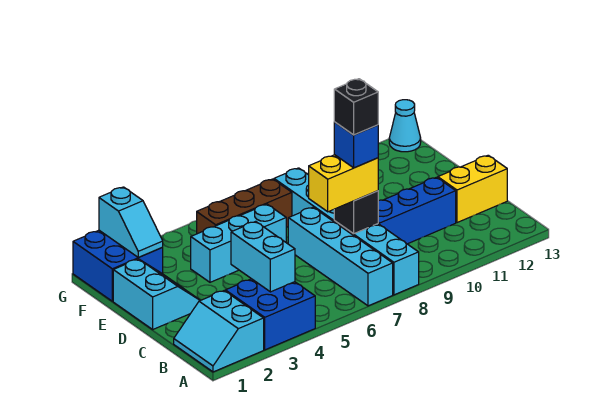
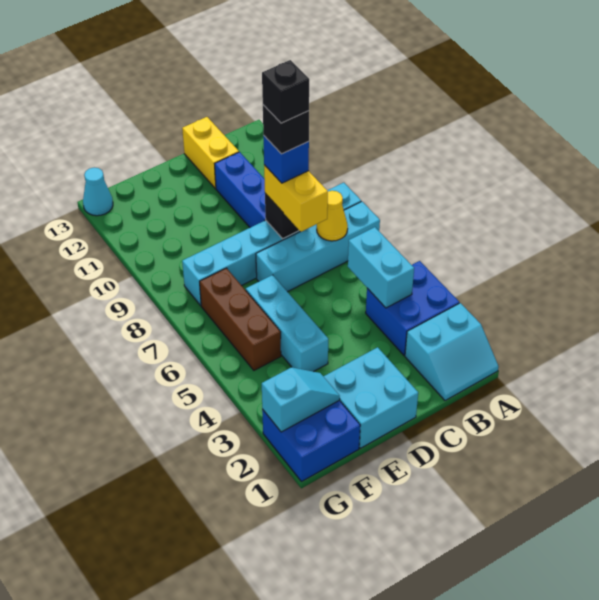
cyan brick B4:C4 level 2 -> cyan brick B4:B5 level 2
none -> yellow cone B7 level 2
none -> black brick C8 level 6
cyan slope D1:E2 level 1 top 1 -> cyan brick D1:E2 level 1

